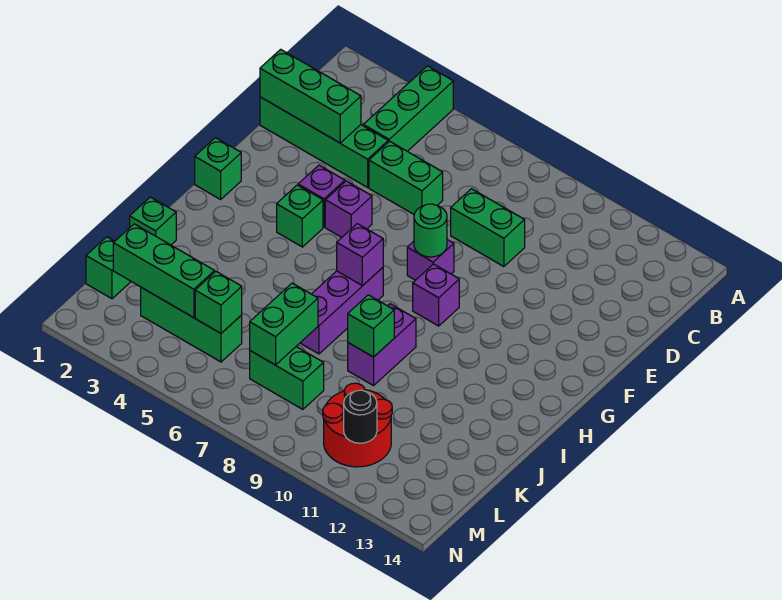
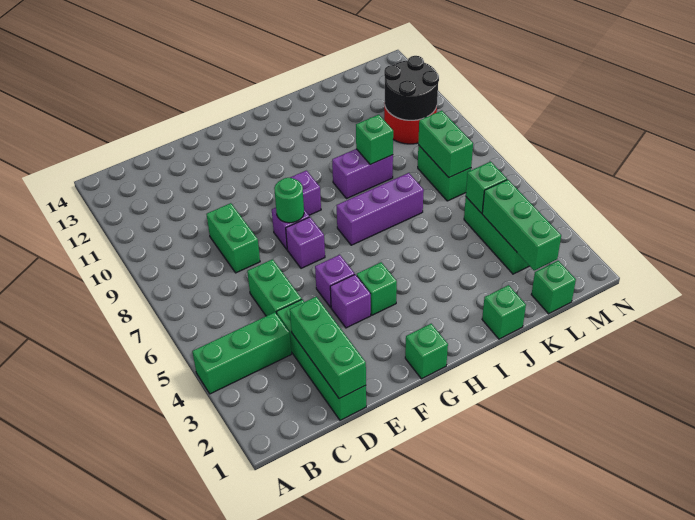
purple brick H7 level 2 -> purple brick F7 level 1
green brick K7:L7 level 2 -> green brick L7:L8 level 2
black round brick M11 level 2 -> black round brick L10:M11 level 2

